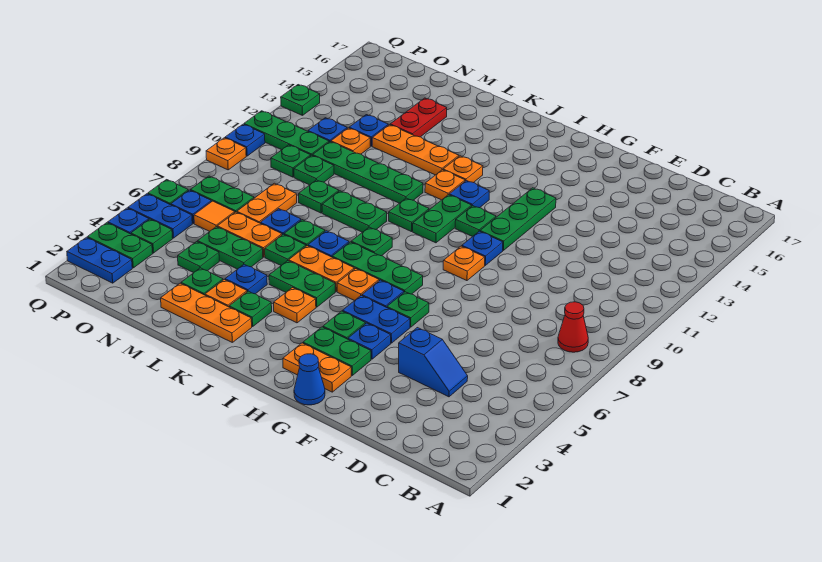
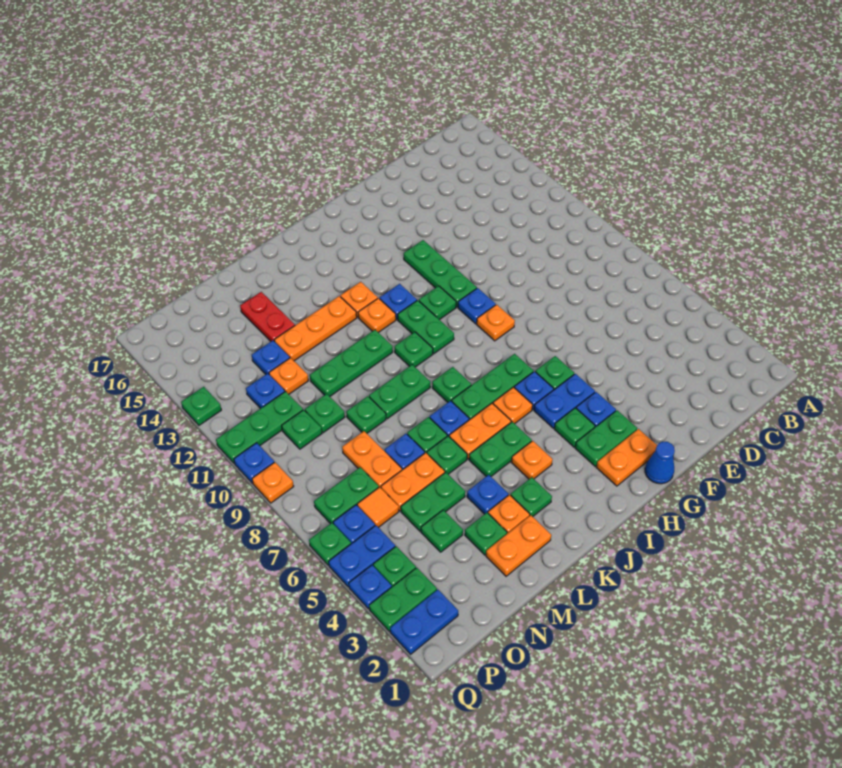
red cone B8 level 1 -> none
blue slope D4:E4 level 1 top E -> none
orange plate K2:M2 level 1 -> orange plate L2:M2 level 1
green plate K11:N11 level 1 -> green plate K11:M11 level 1

